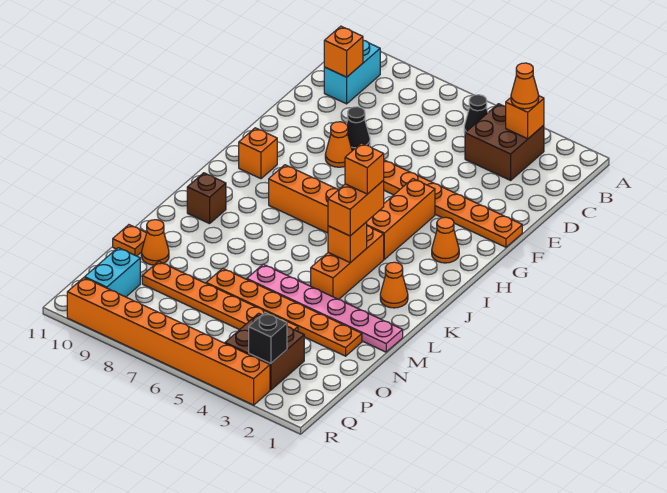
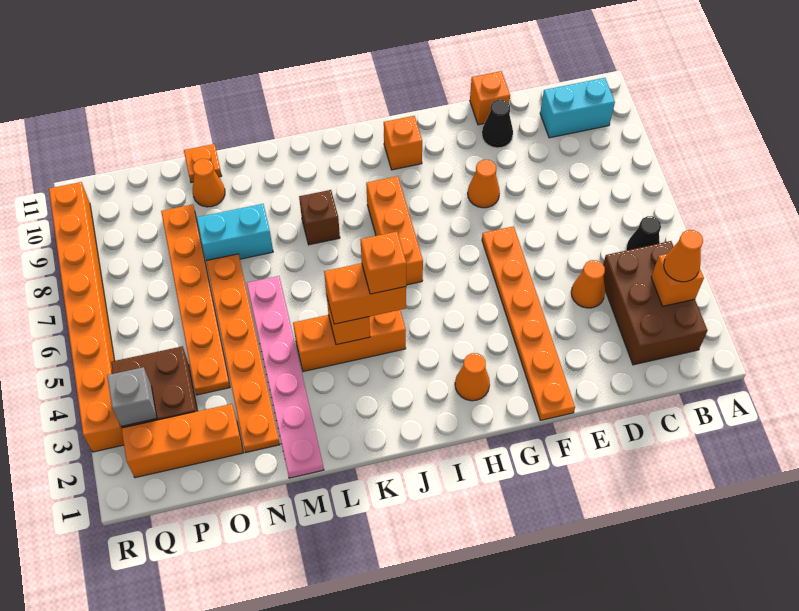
brown brick B3:C4 level 1 -> brown brick B2:C4 level 1
orange brick C10 level 2 -> orange brick E11 level 1
black cone E8 level 1 -> black cone E10 level 1
orange brick G4:I4 level 1 -> orange brick O2:Q2 level 1
orange cone K2 level 1 -> orange cone D4 level 1
brown brick K10 level 1 -> brown brick K8 level 1
cyan brick P10:Q10 level 1 -> cyan brick M8:N8 level 1
black brick Q3 level 2 -> grey brick Q3 level 2

